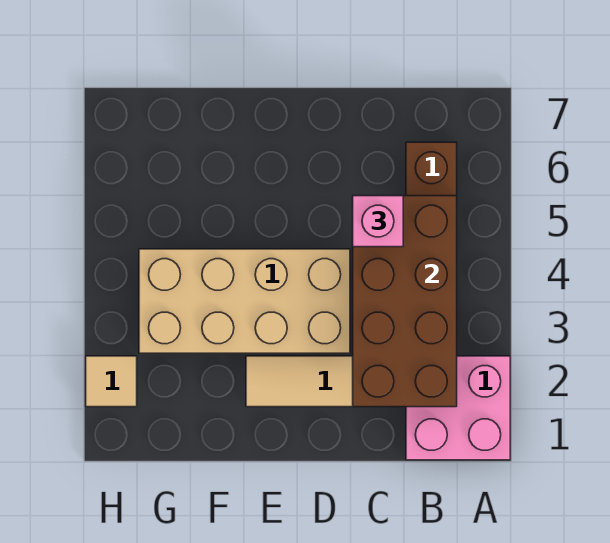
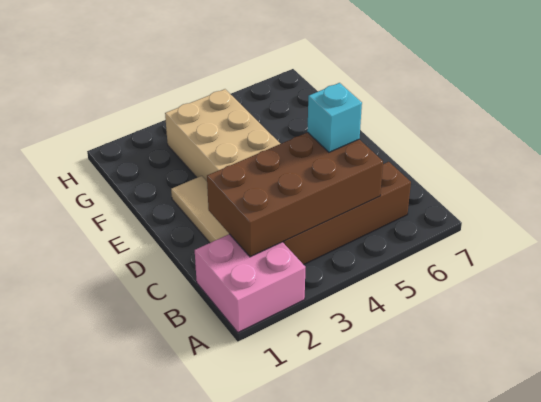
pink brick C5 level 3 -> cyan brick C5 level 3
tan tile H2 level 1 -> none

